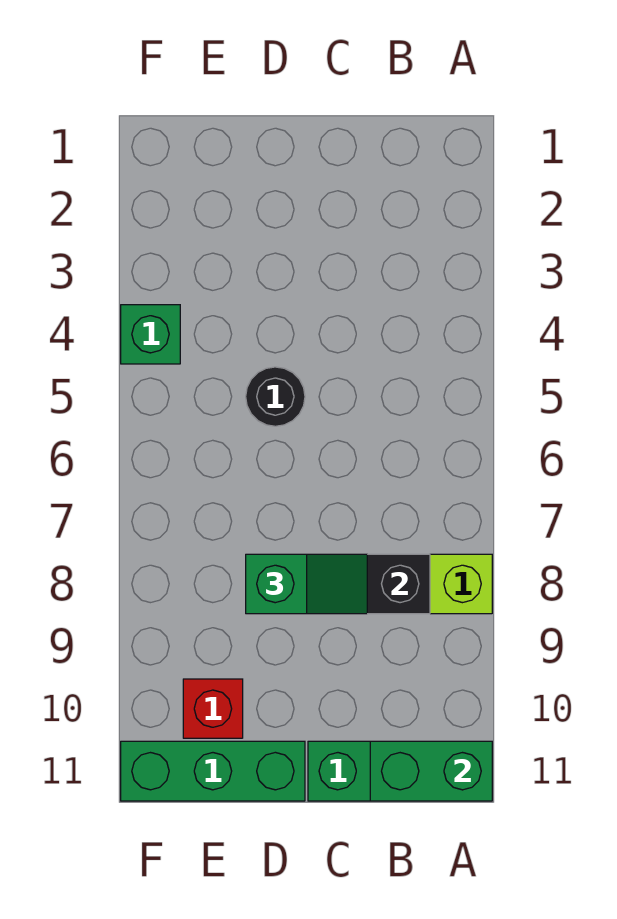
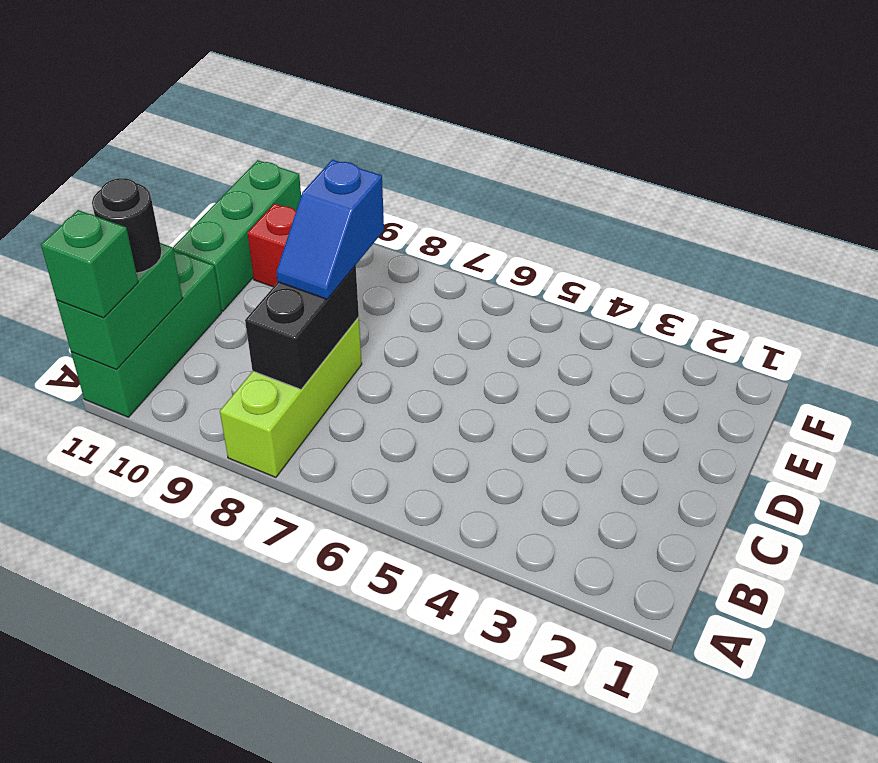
green slope C8:D8 level 3 top D -> blue slope C8:D8 level 3 top D
black round brick D5 level 1 -> black round brick B11 level 3
green brick F4 level 1 -> green brick A11 level 3

